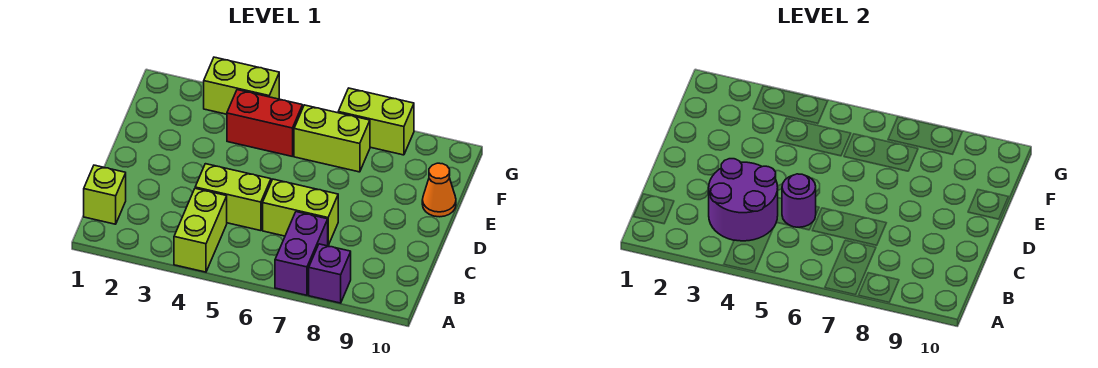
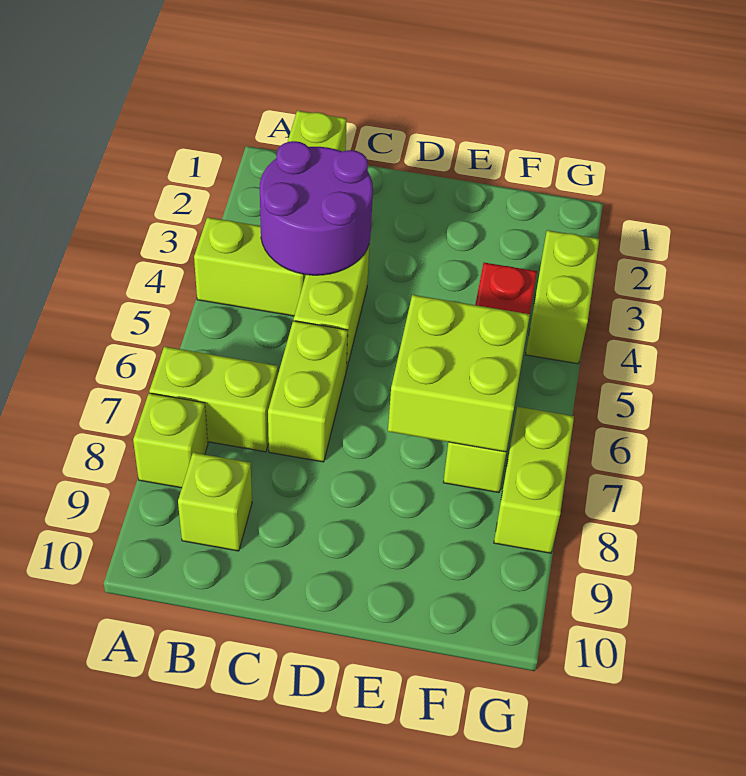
purple brick A7:B7 level 1 -> lime brick A7:B7 level 1
purple brick A8 level 1 -> lime brick A8 level 1
none -> lime brick B9 level 1
purple round brick C5 level 2 -> none
none -> lime brick E6:F7 level 2
orange cone E10 level 1 -> none

